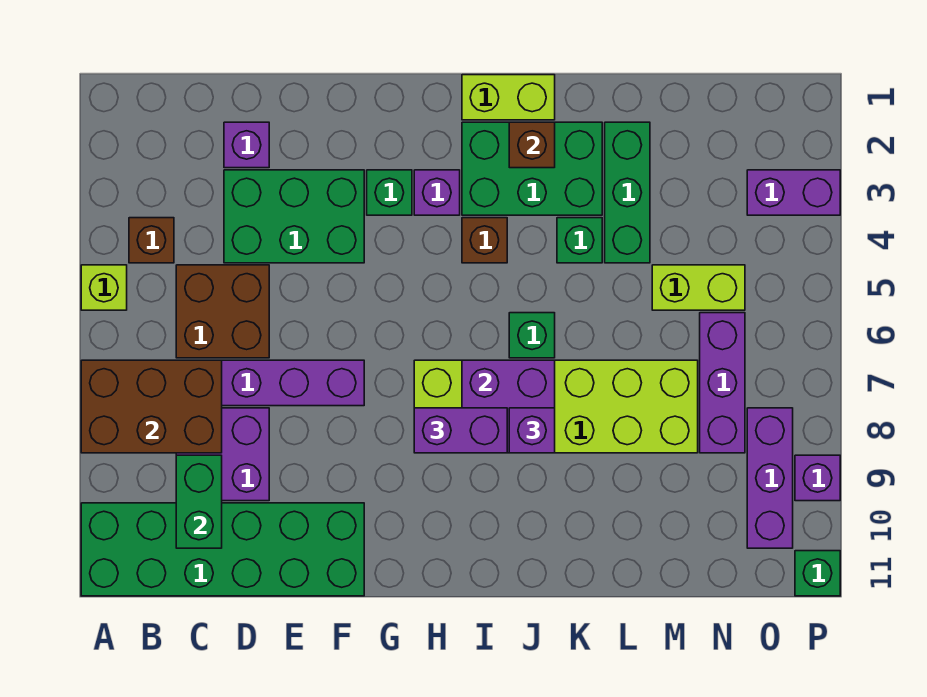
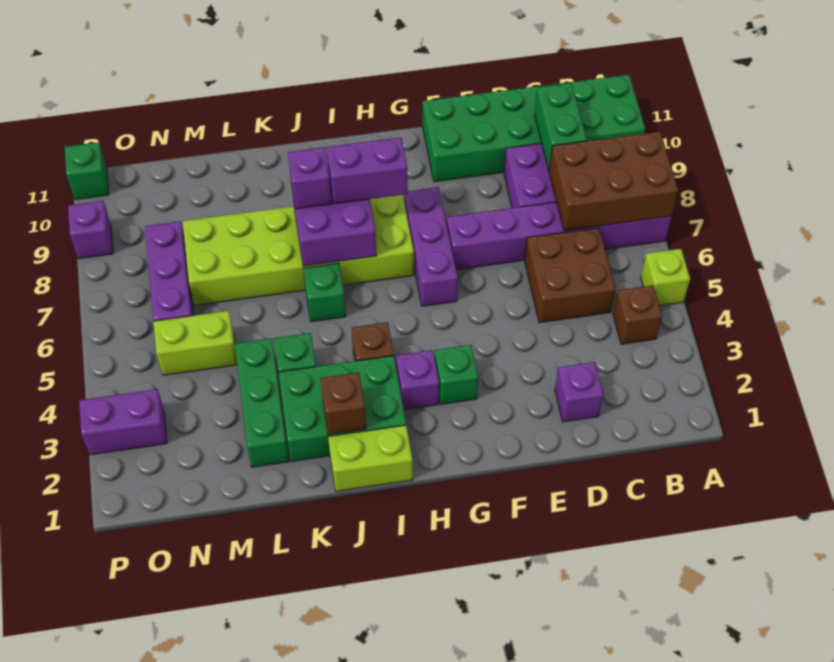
green brick D3:F4 level 1 -> none
purple brick O8:O10 level 1 -> purple brick G6:G8 level 1

